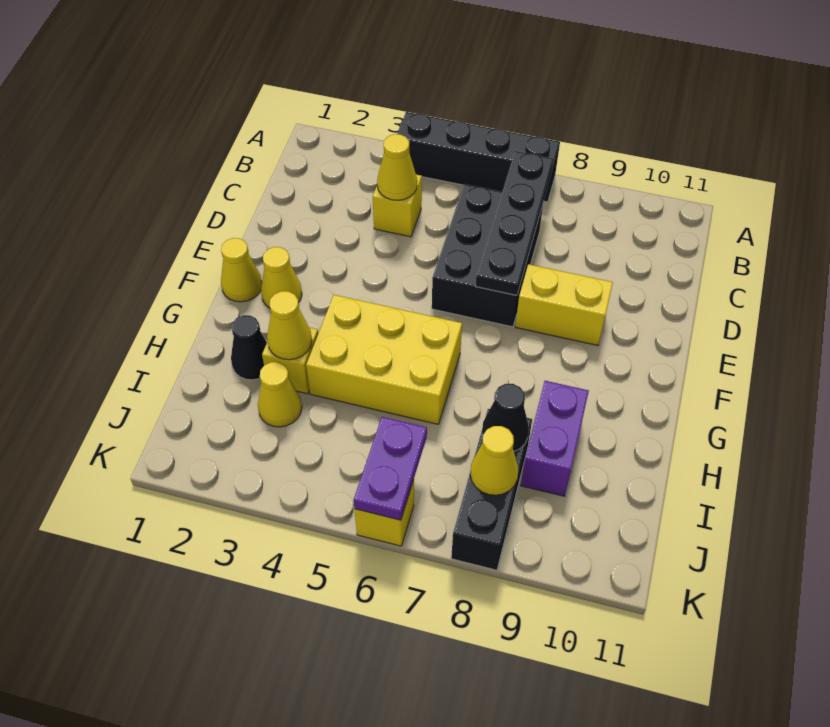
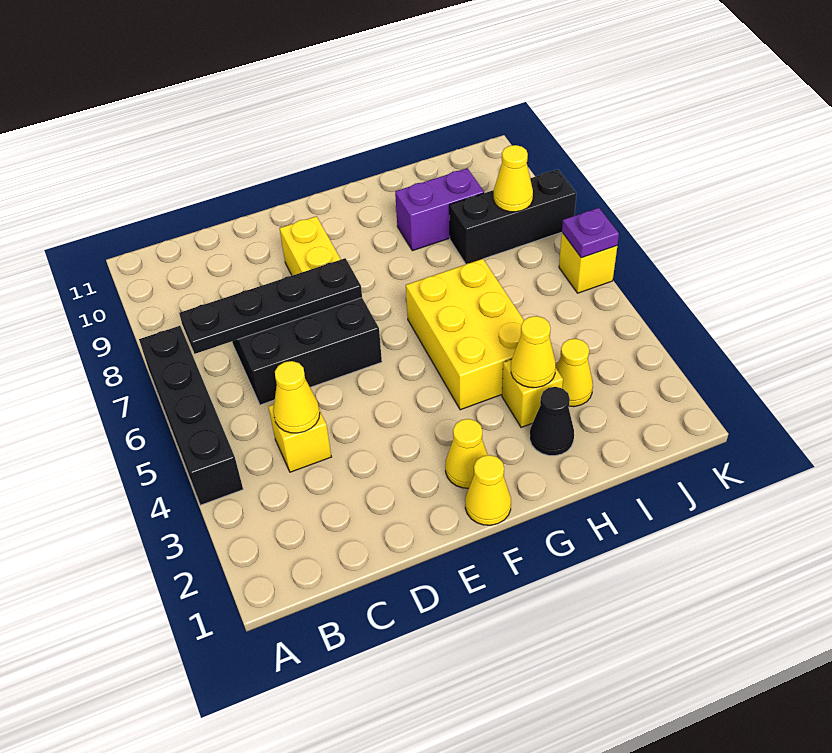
black cone I8 level 2 -> none
purple plate J6:K6 level 2 -> purple plate K6 level 2

